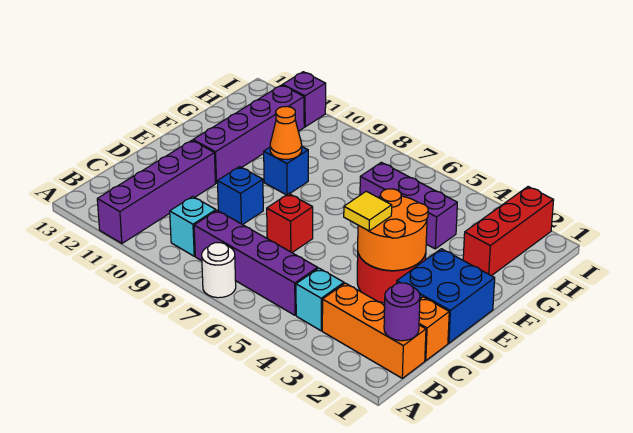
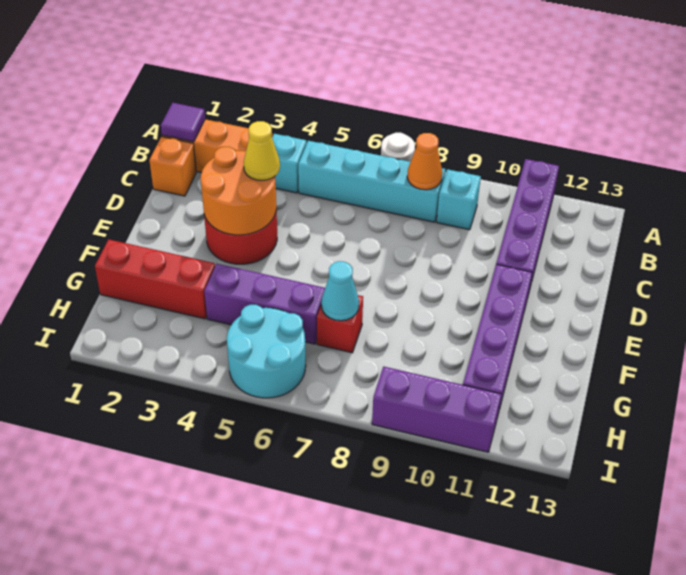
purple round brick B1 level 2 -> purple tile B1 level 2
purple brick B5:B8 level 1 -> cyan brick B5:B8 level 1
blue brick D1:E2 level 1 -> none
yellow tile D4 level 3 -> yellow cone D4 level 3
red brick D7 level 1 -> red brick G7 level 1
blue brick D9 level 1 -> none
blue brick F9 level 1 -> none
orange cone F9 level 2 -> orange cone B8 level 2
red brick G2:I2 level 1 -> red brick G1:G3 level 1
none -> cyan cone G7 level 2
none -> cyan round brick H5:I6 level 1
purple brick I11 level 1 -> purple brick I9:I11 level 1

